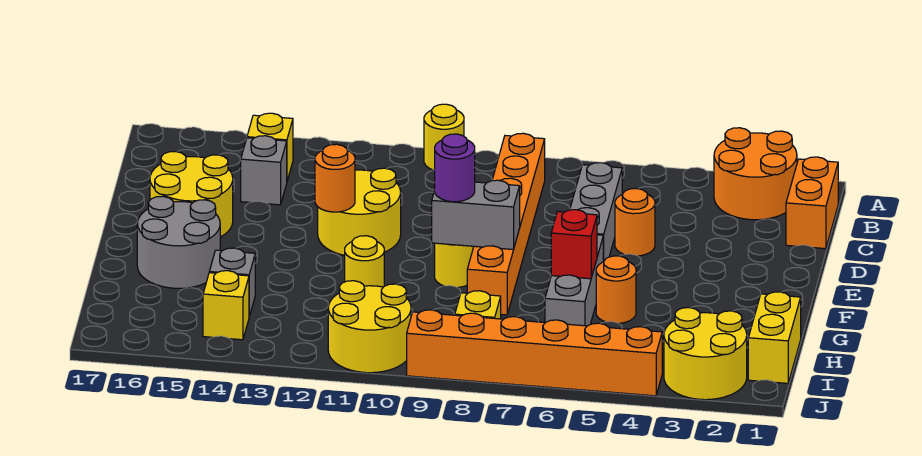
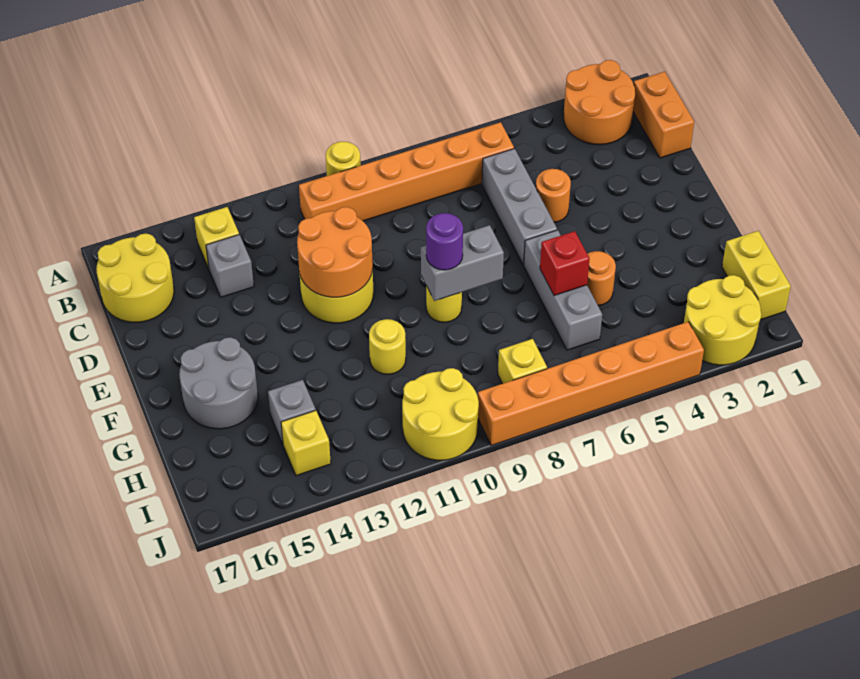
orange brick B8:G8 level 1 -> orange brick B6:B11 level 1
yellow round brick D15:E16 level 1 -> yellow round brick B16:C17 level 1
orange round brick E12 level 2 -> orange round brick D11:E12 level 2

